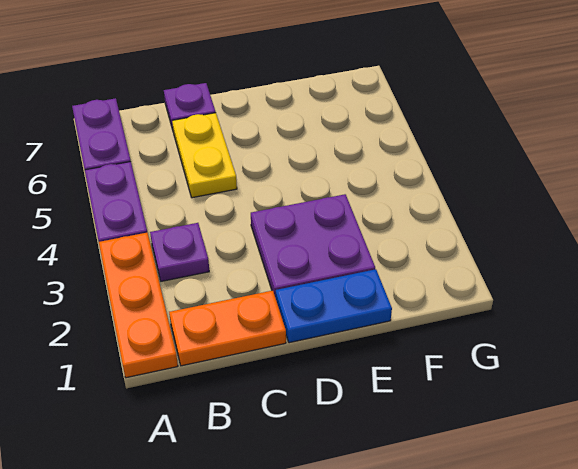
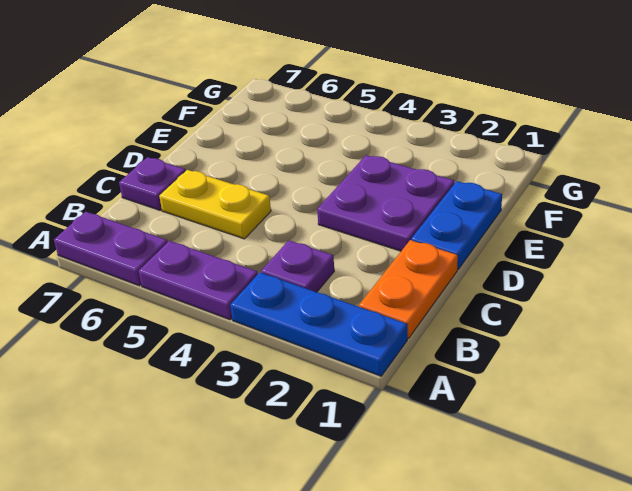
orange plate A1:A3 level 1 -> blue plate A1:A3 level 1

